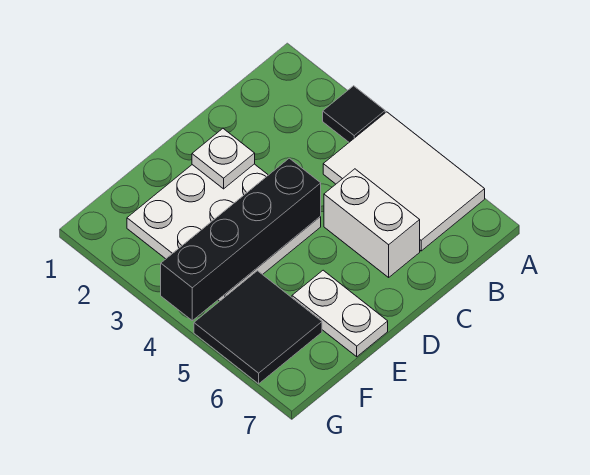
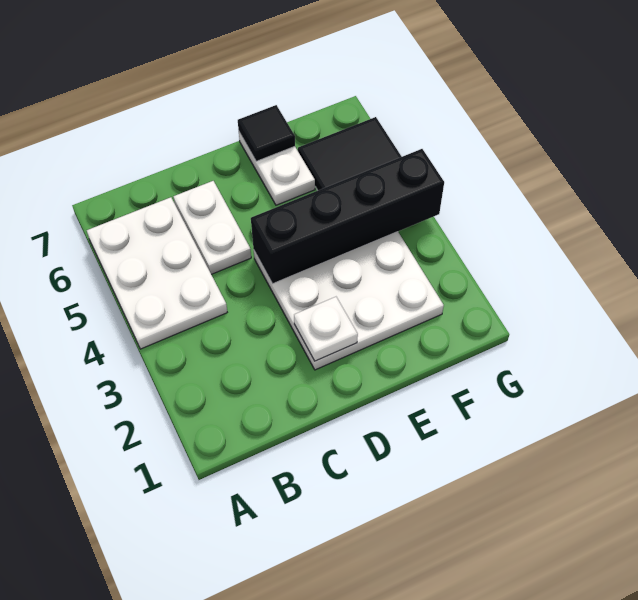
black tile A3 level 1 -> black tile E7 level 2
white tile A4:B6 level 1 -> white plate A4:B6 level 1
white brick C5:C6 level 1 -> white plate C5:C6 level 1

